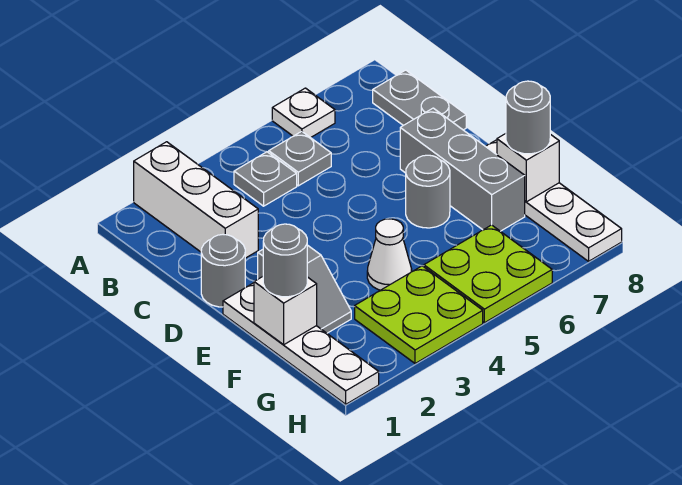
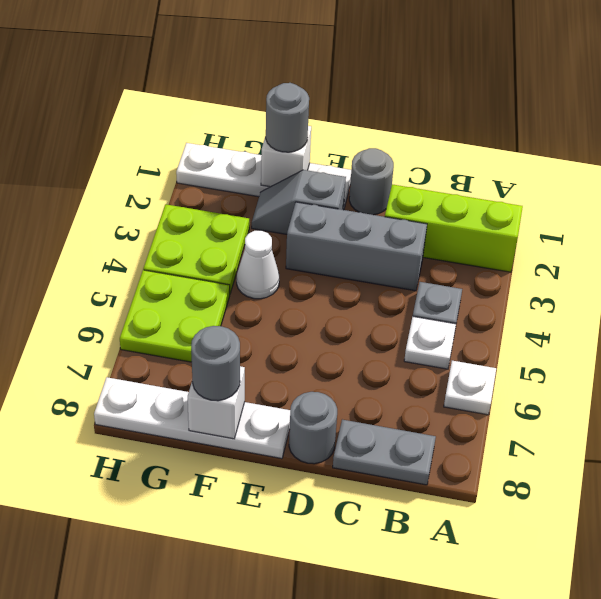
white brick A2:C2 level 1 -> lime brick A2:C2 level 1
grey plate B5 level 1 -> white plate B5 level 1
grey brick D7:F7 level 1 -> grey brick C3:E3 level 1
grey round brick E6 level 1 -> grey round brick D8 level 1

